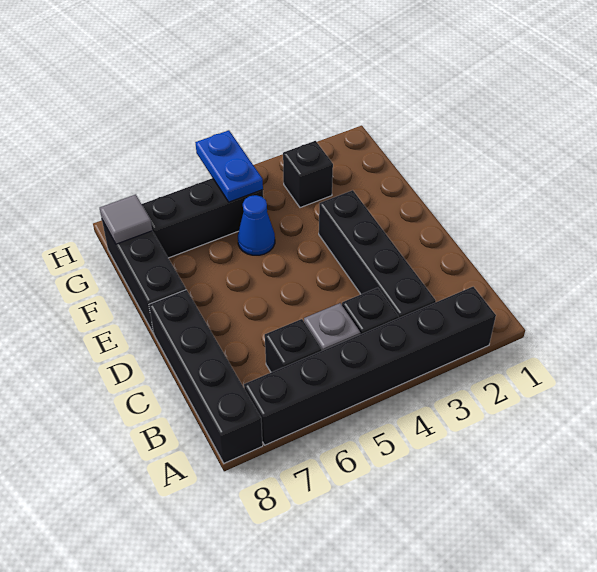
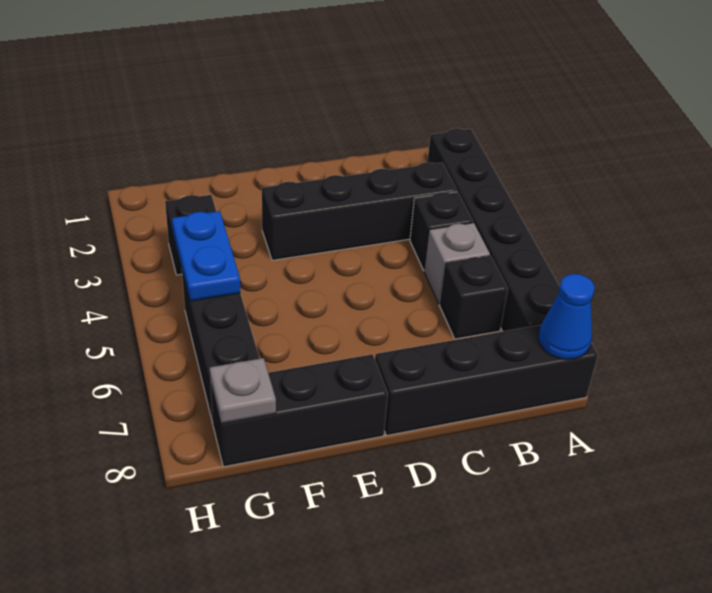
blue cone F5 level 1 -> blue cone A8 level 2
blue plate G5:H5 level 2 -> blue plate G4:G5 level 2
grey tile G8 level 2 -> grey plate G8 level 2

